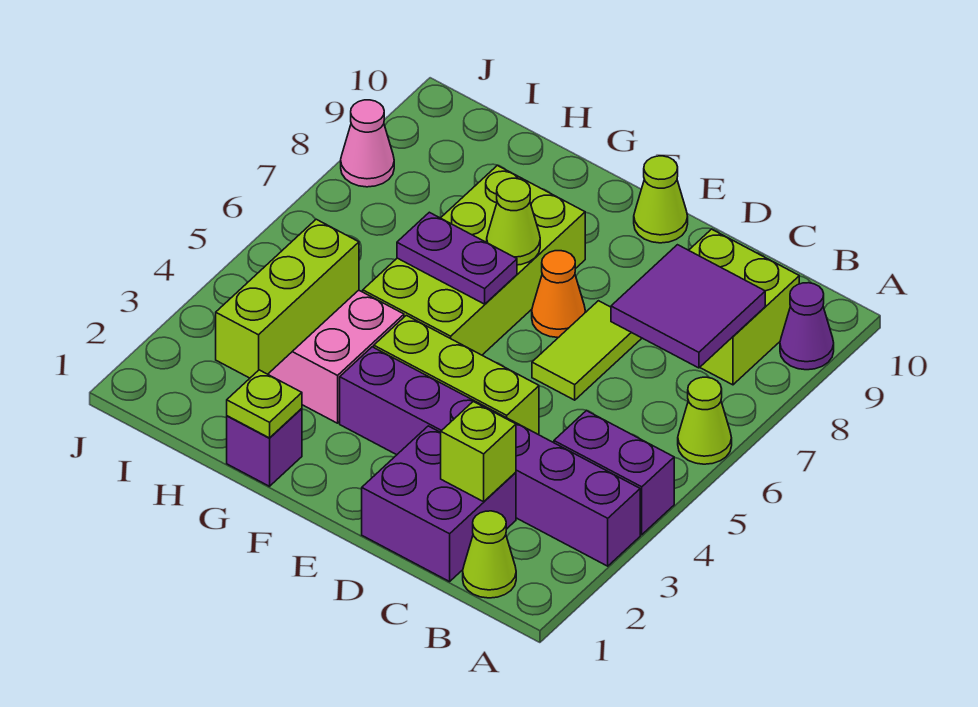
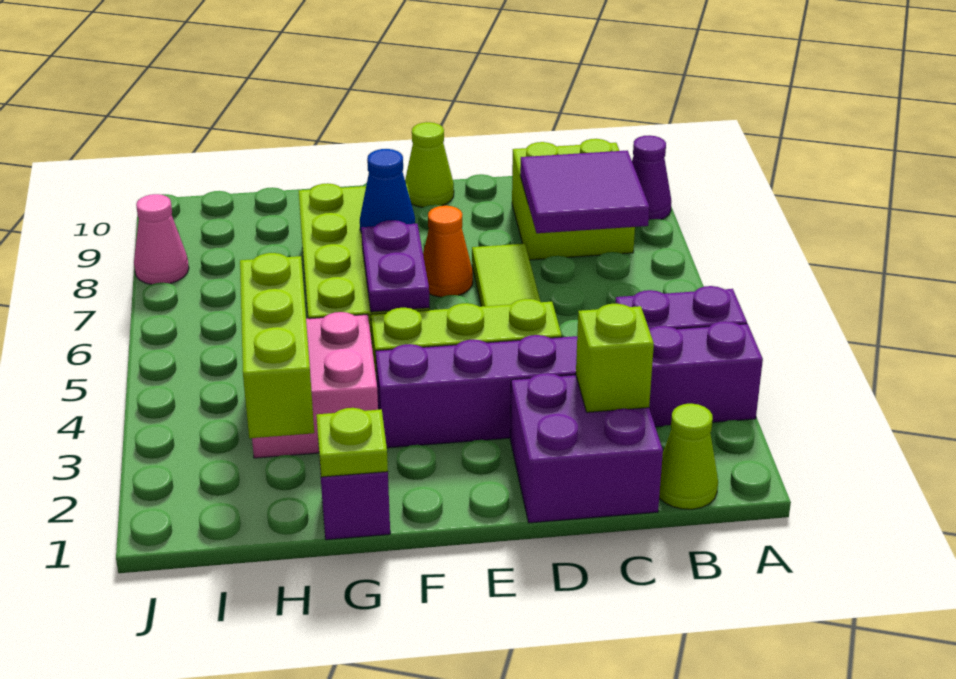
lime cone A6 level 1 -> none
purple plate F6:G6 level 2 -> purple plate F5:F6 level 2
lime cone F7 level 2 -> blue cone F7 level 2

